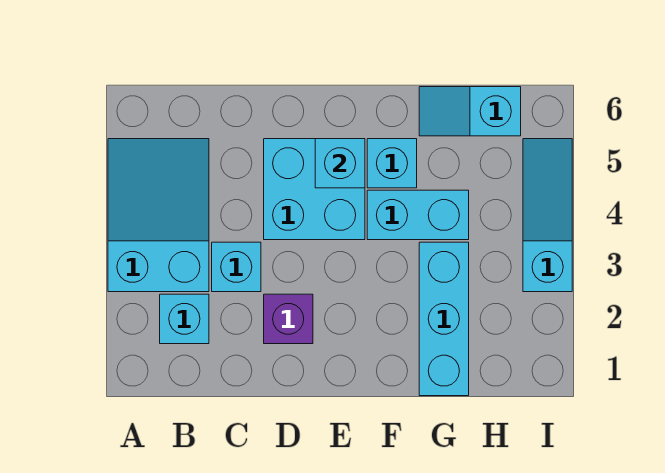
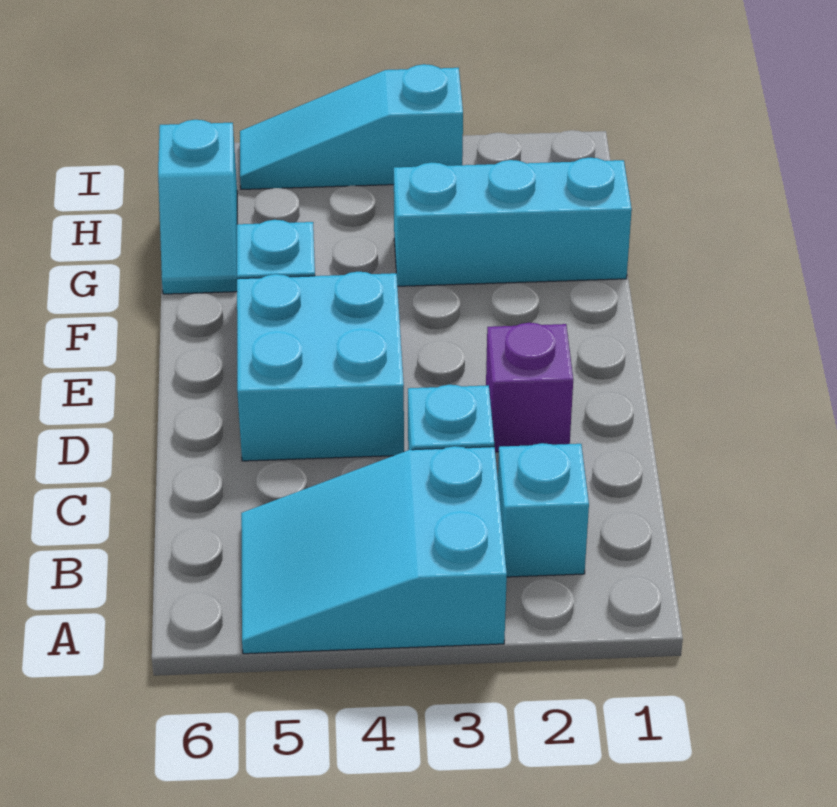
cyan brick E5 level 2 -> none
cyan brick F4:G4 level 1 -> none

